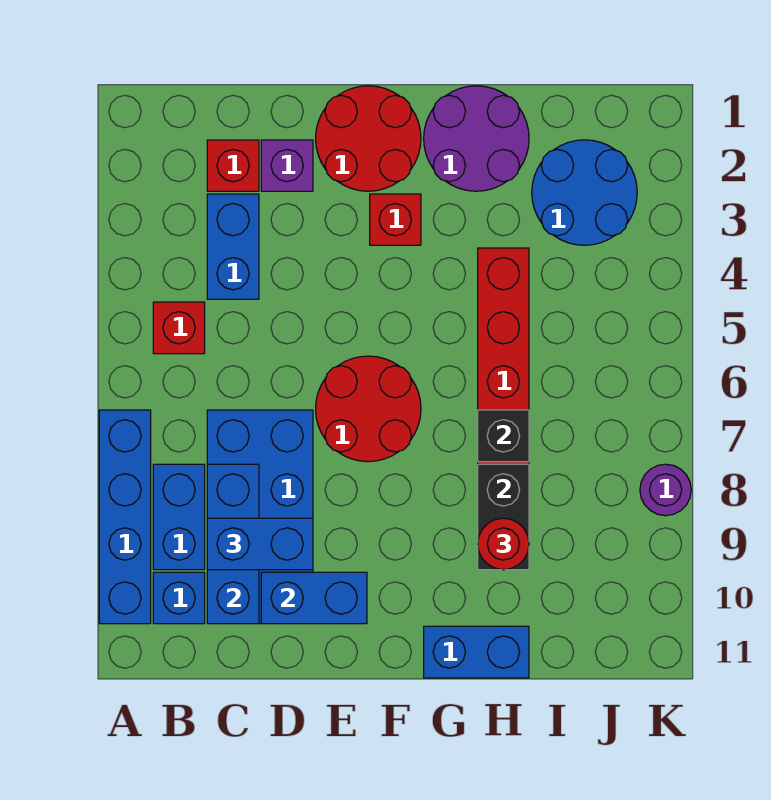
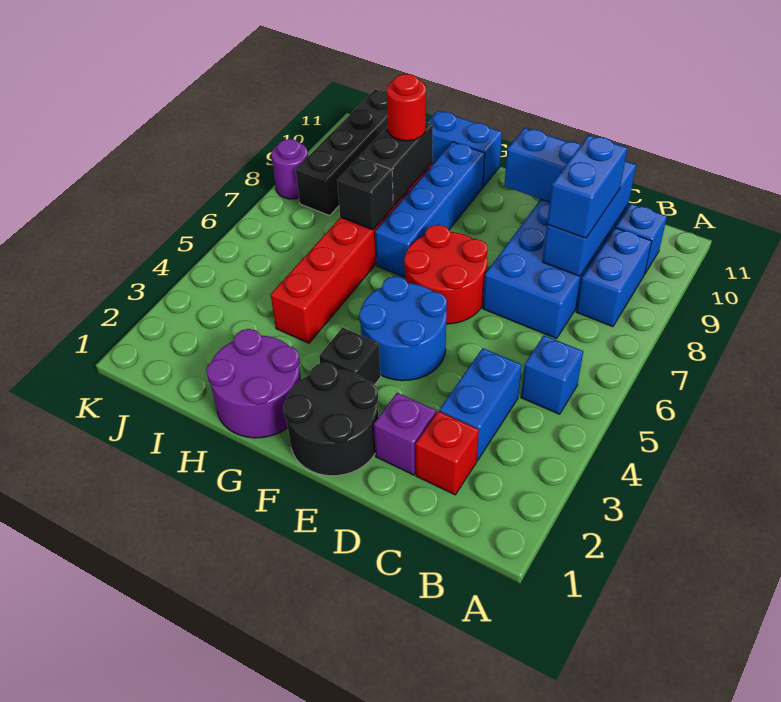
blue brick A7:A10 level 1 -> blue brick G7:G10 level 1
red brick B5 level 1 -> blue brick B5 level 1
blue brick C9:D9 level 3 -> blue brick C8:C9 level 3
red round brick E1:F2 level 1 -> black round brick E1:F2 level 1
red brick F3 level 1 -> black brick F3 level 1
blue round brick I2:J3 level 1 -> blue round brick E4:F5 level 1
none -> black brick J8:J11 level 1

